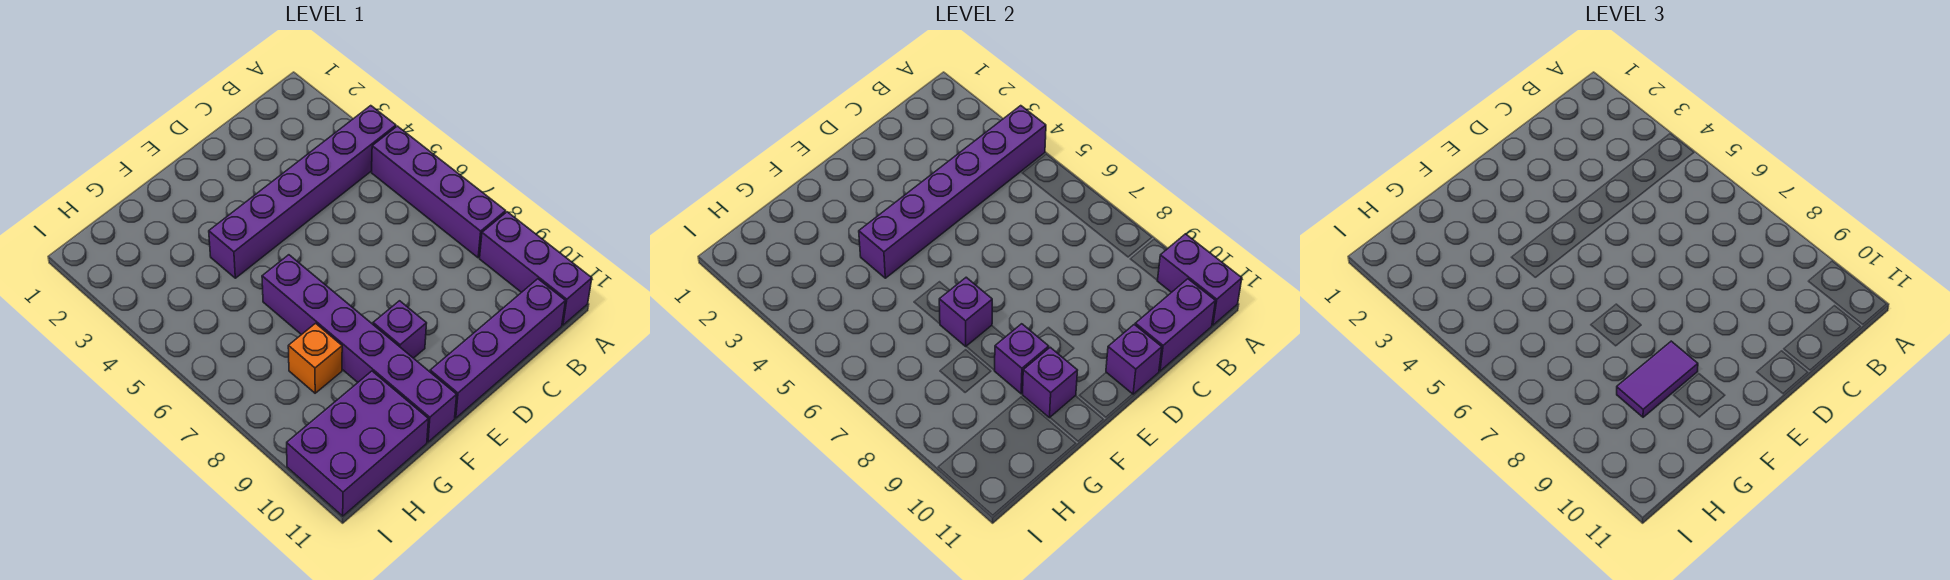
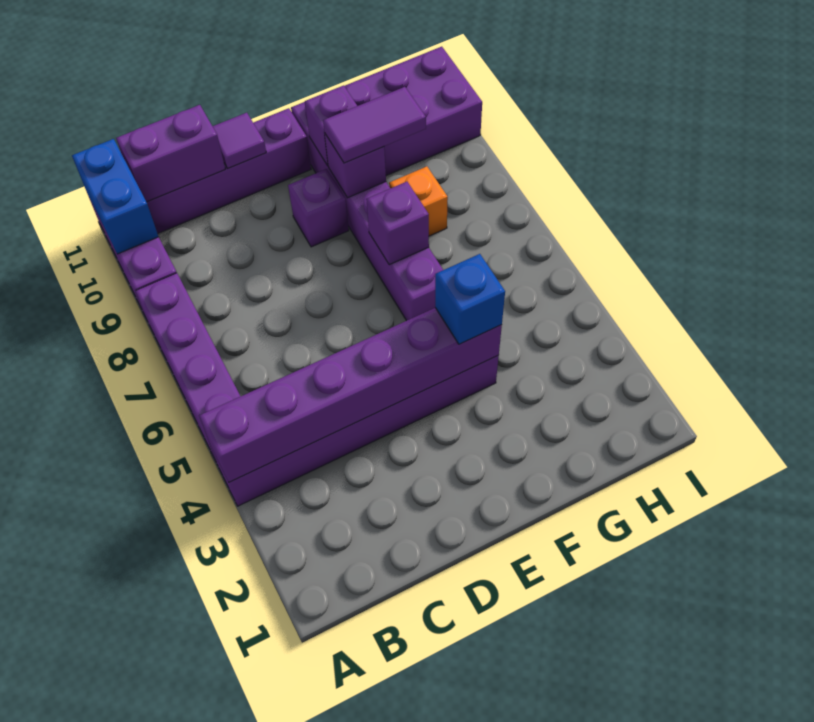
purple brick A10:A11 level 2 -> blue brick A10:A11 level 2
purple brick D11 level 2 -> purple tile D11 level 2
none -> blue brick F4 level 3

